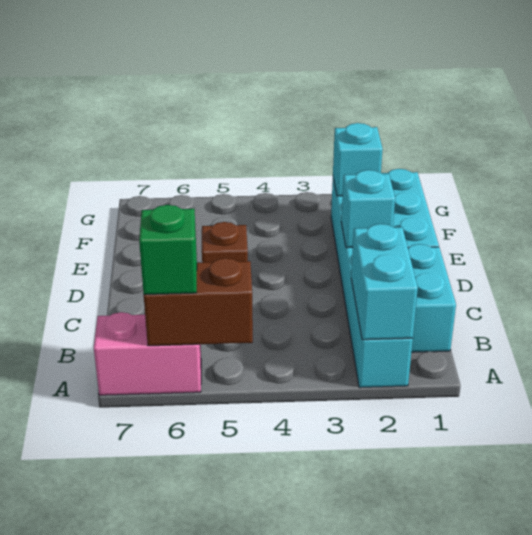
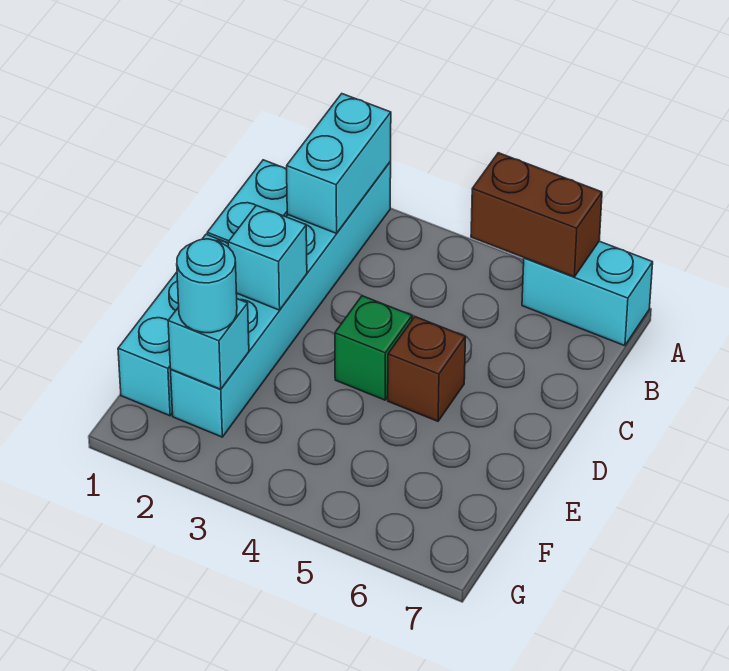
pink brick A6:A7 level 1 -> cyan brick A6:A7 level 1
green brick A6 level 3 -> green brick D4 level 1
none -> cyan round brick F2 level 3

